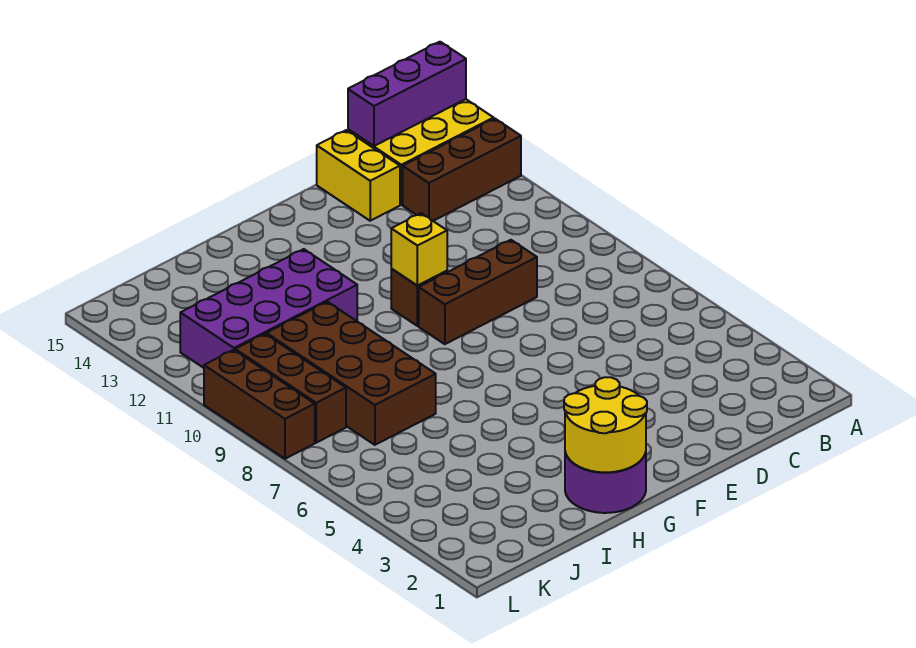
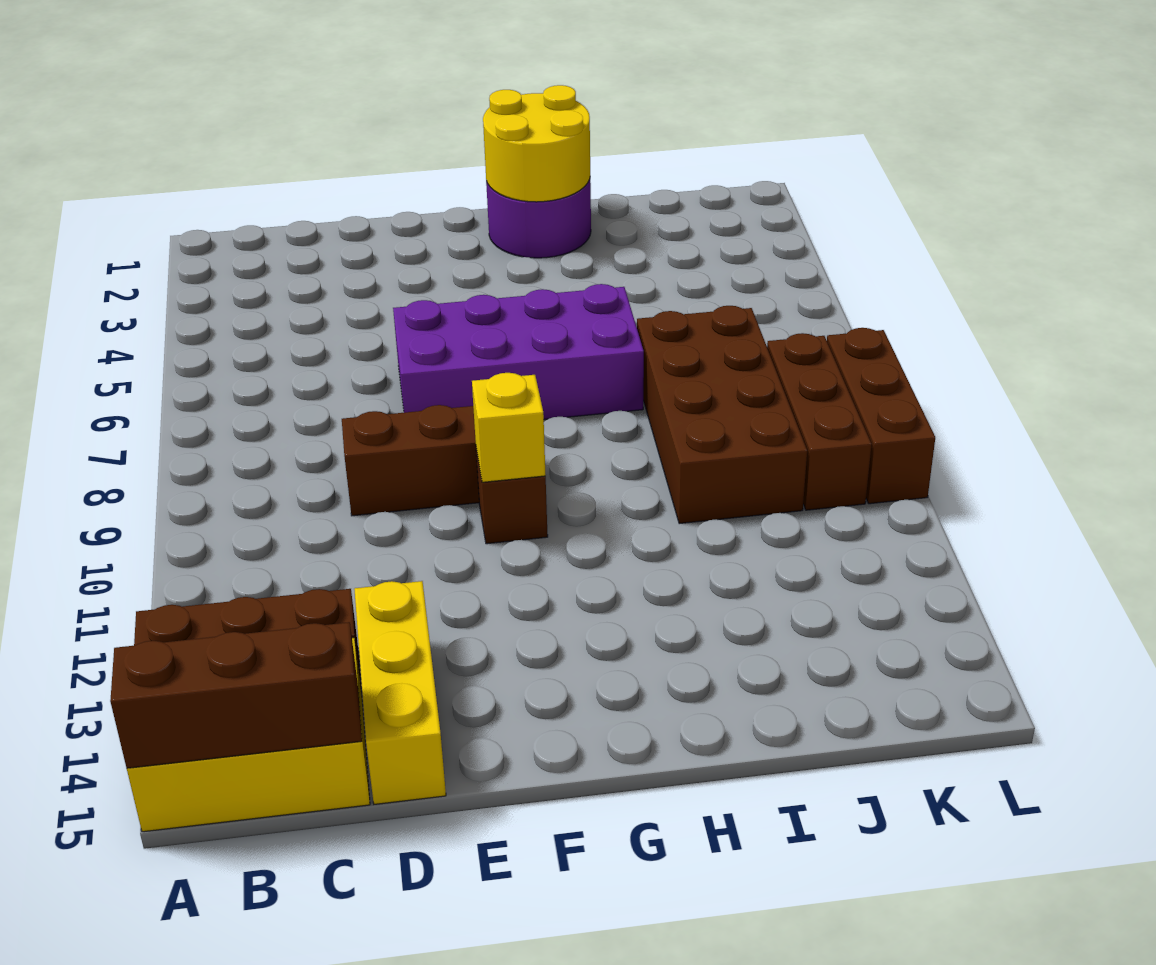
purple brick A15:C15 level 2 -> brown brick A15:C15 level 2
yellow brick D14:D15 level 1 -> yellow brick D13:D15 level 1
purple brick H11:K12 level 1 -> purple brick E6:H7 level 1

